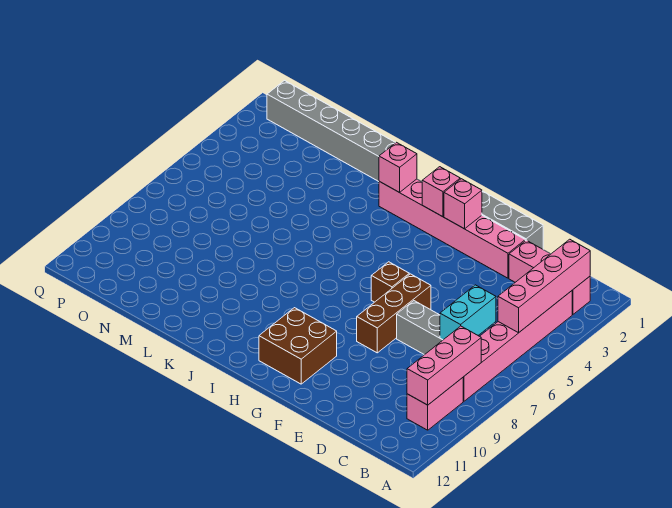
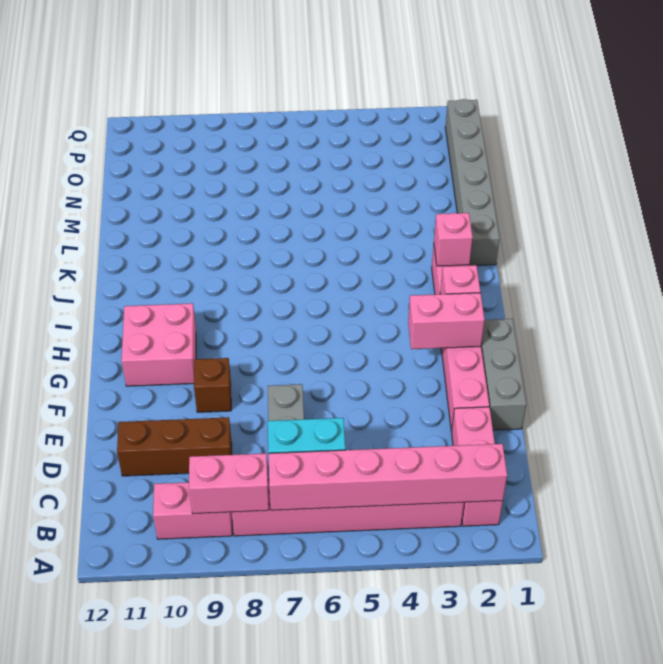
pink brick B2:B5 level 2 -> pink brick B2:B7 level 2
pink brick B8:B10 level 2 -> pink brick B8:B9 level 2
brown brick F6:F8 level 1 -> brown brick D9:D11 level 1
pink brick G2 level 2 -> pink brick G2:G3 level 2
brown brick G6 level 1 -> brown brick F9 level 1
brown brick G10:H11 level 1 -> pink brick G10:H11 level 1

